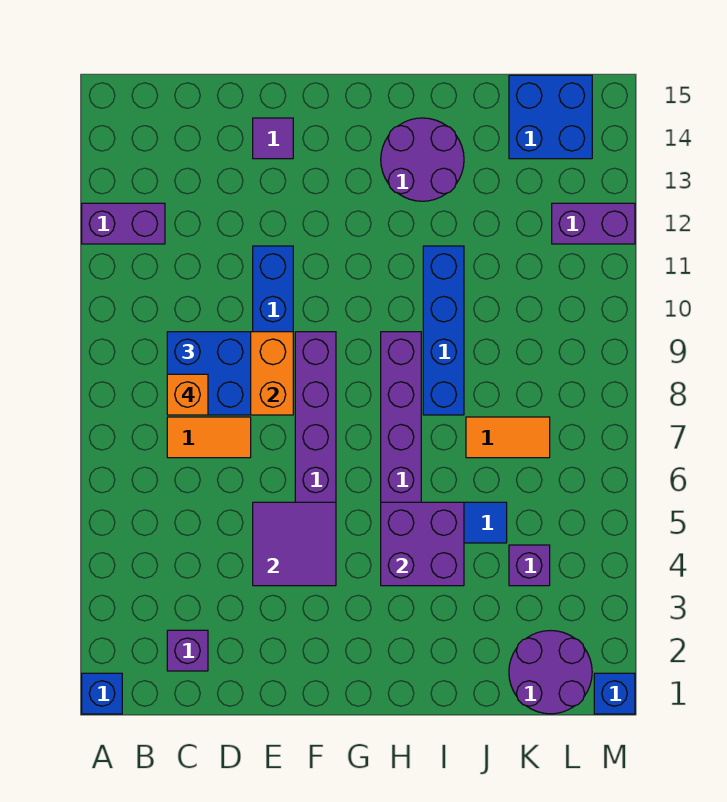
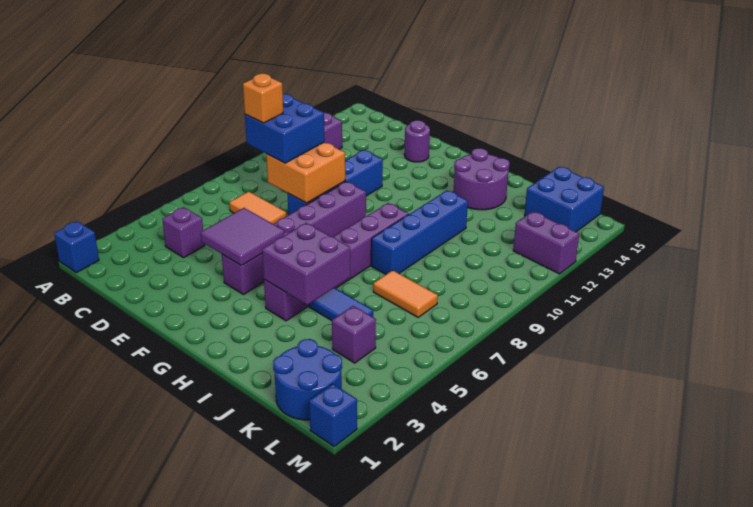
purple brick C2 level 1 -> purple brick C4 level 1
purple tile E14 level 1 -> purple round brick E14 level 1
purple round brick K1:L2 level 1 -> blue round brick K1:L2 level 1

